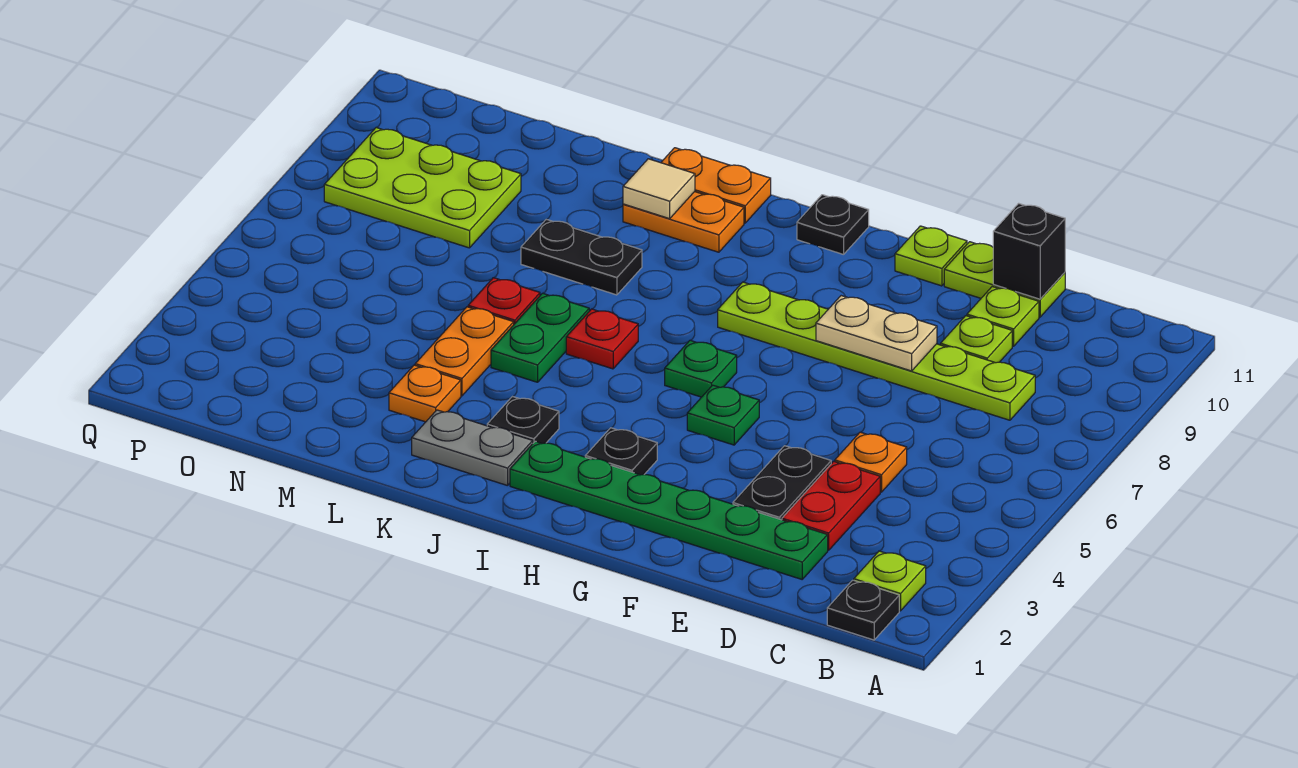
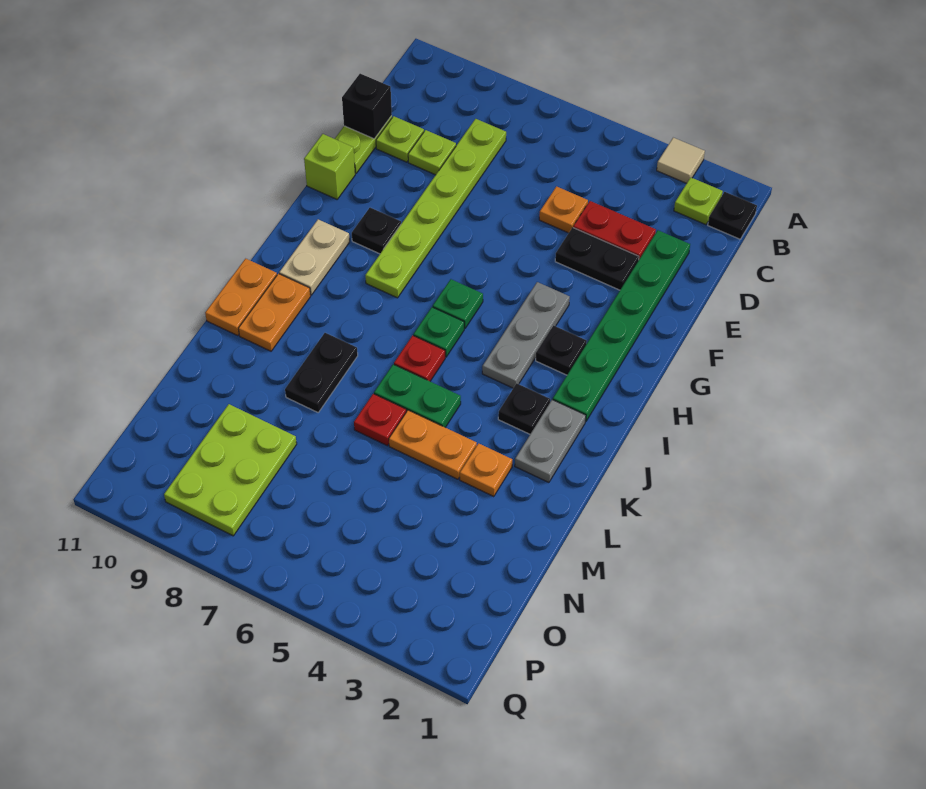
tan plate E8:F8 level 2 -> tan plate H10:I10 level 1
lime plate F11 level 1 -> lime brick F11 level 1
none -> grey plate G4:I4 level 1
green plate G5 level 1 -> green plate I6 level 1
black plate H11 level 1 -> black plate G9 level 1
tan tile K10 level 2 -> tan tile A3 level 1

